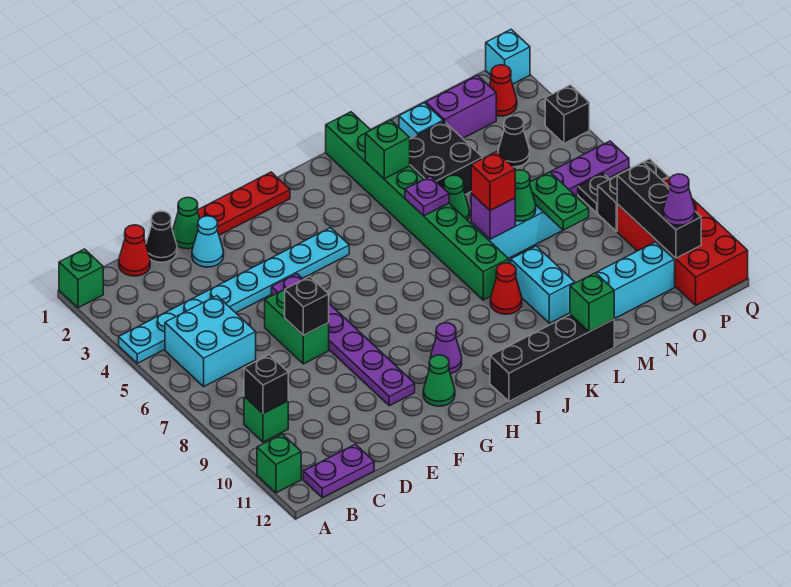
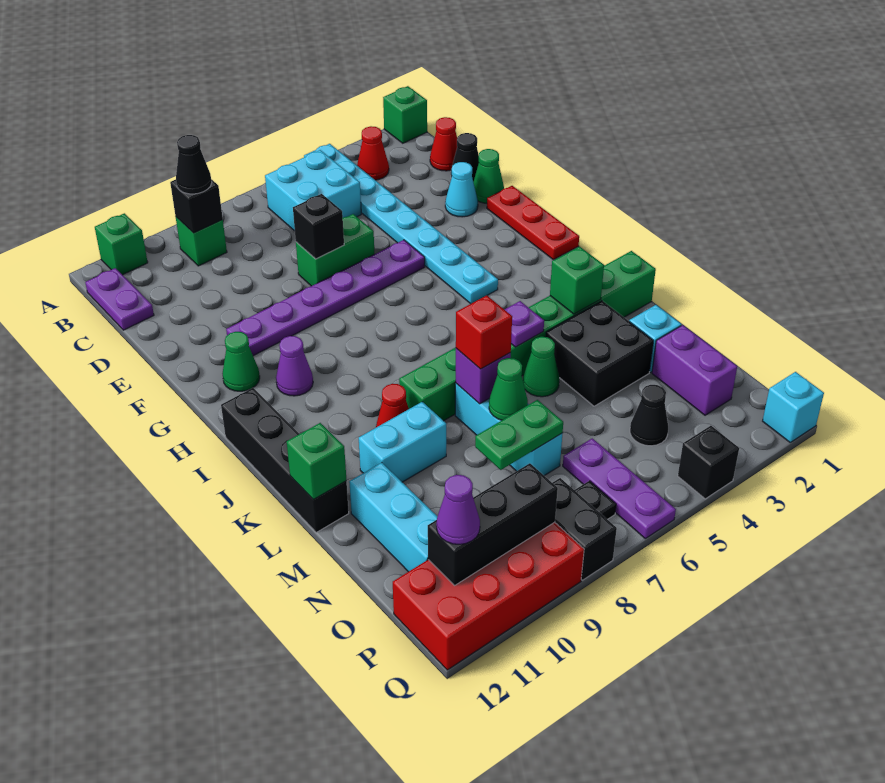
none -> black cone B9 level 3
red cone P2 level 1 -> red cone B3 level 1

